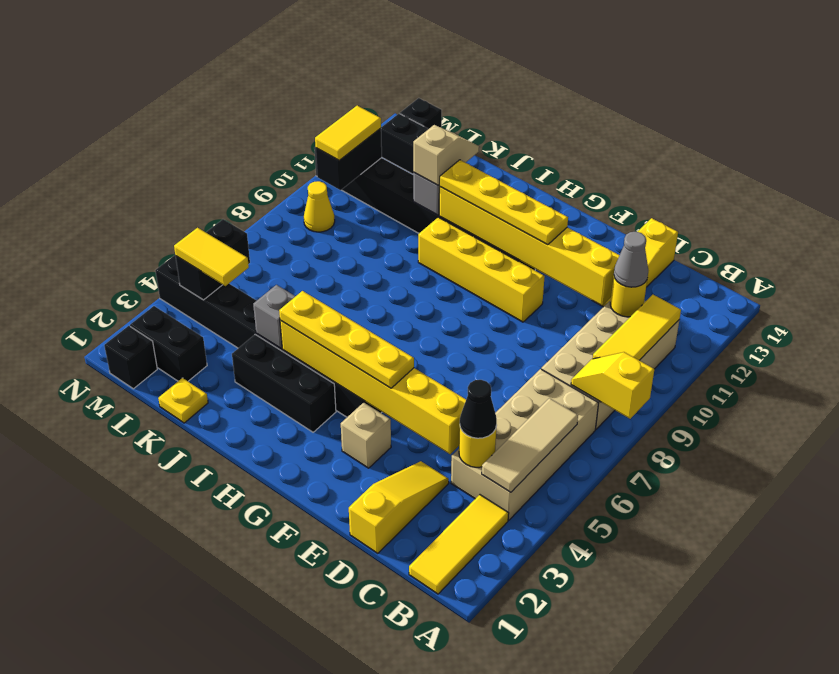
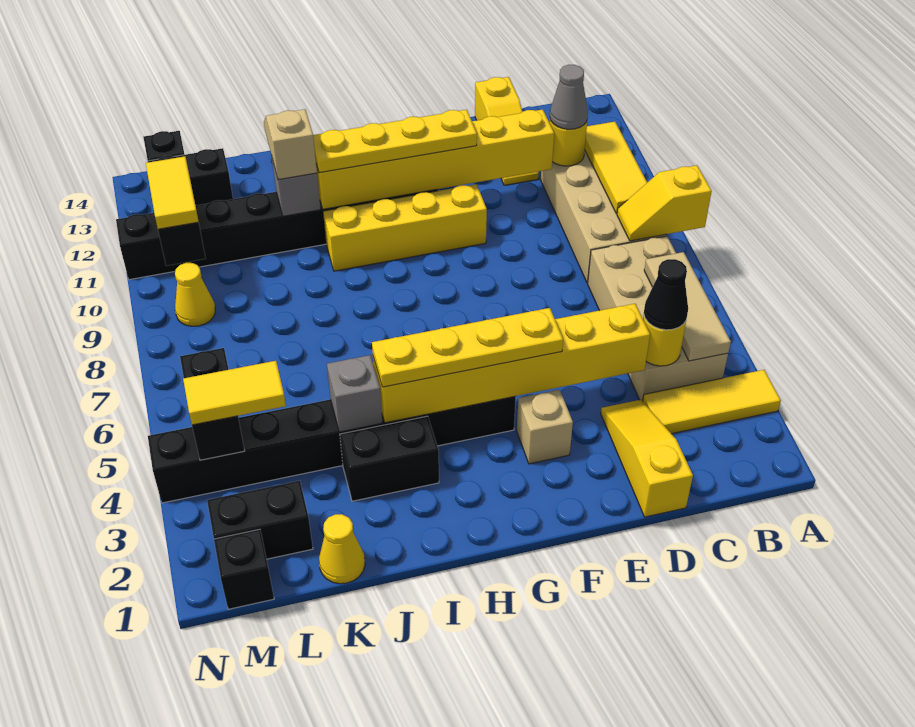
yellow tile B1:B3 level 1 -> yellow tile A3:C3 level 1
black brick H3:J3 level 1 -> black brick I3:J3 level 1
yellow plate K1 level 1 -> yellow cone K1 level 1

